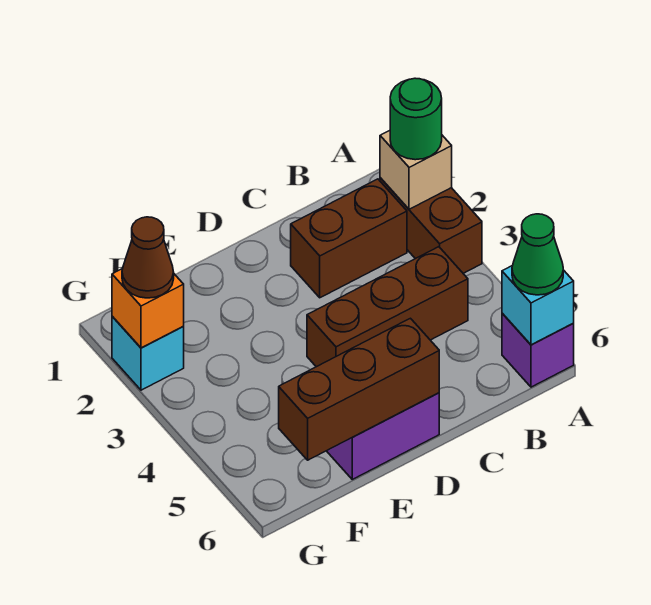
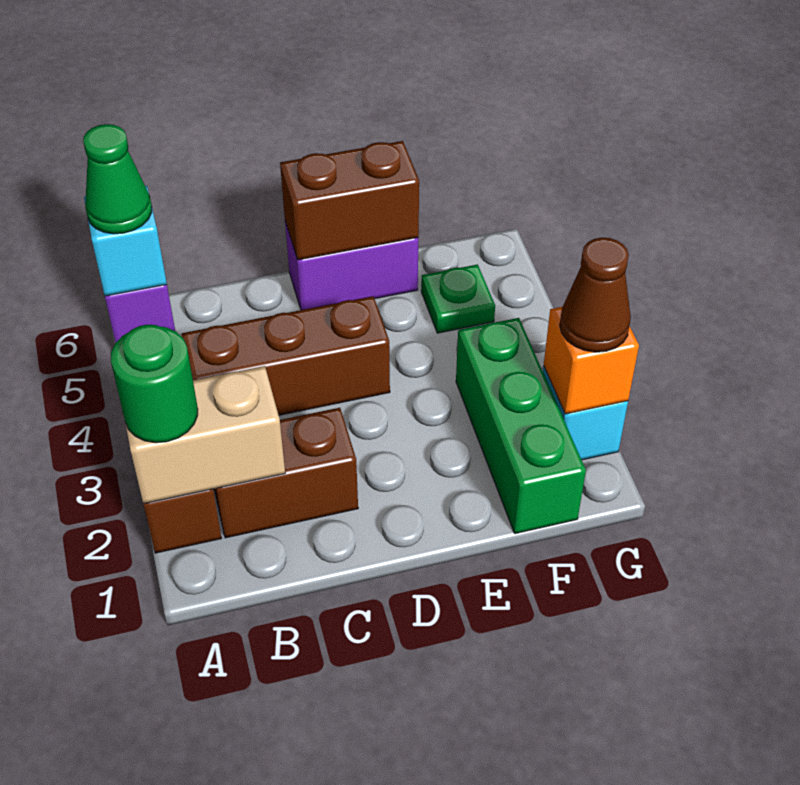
tan brick A2 level 2 -> tan brick A2:B2 level 2
brown brick D6:F6 level 2 -> brown brick D6:E6 level 2
none -> green brick F1:F3 level 1
none -> green plate F5 level 1

